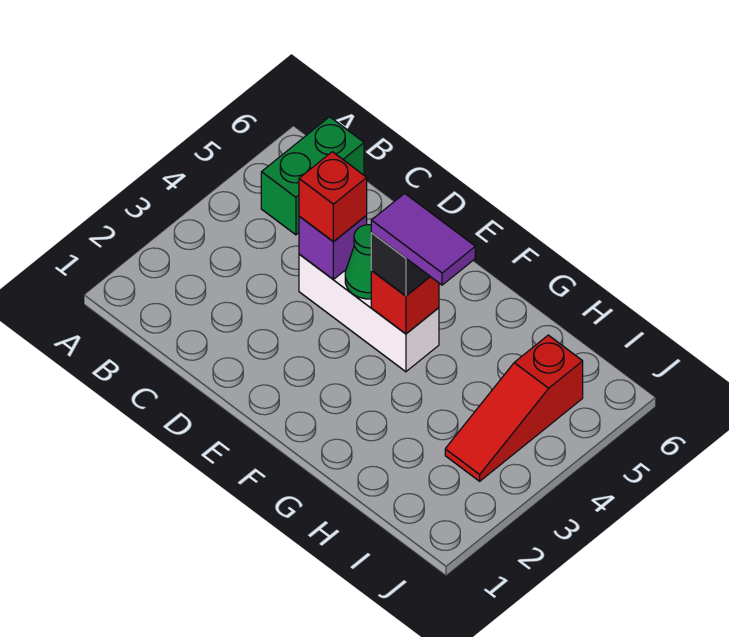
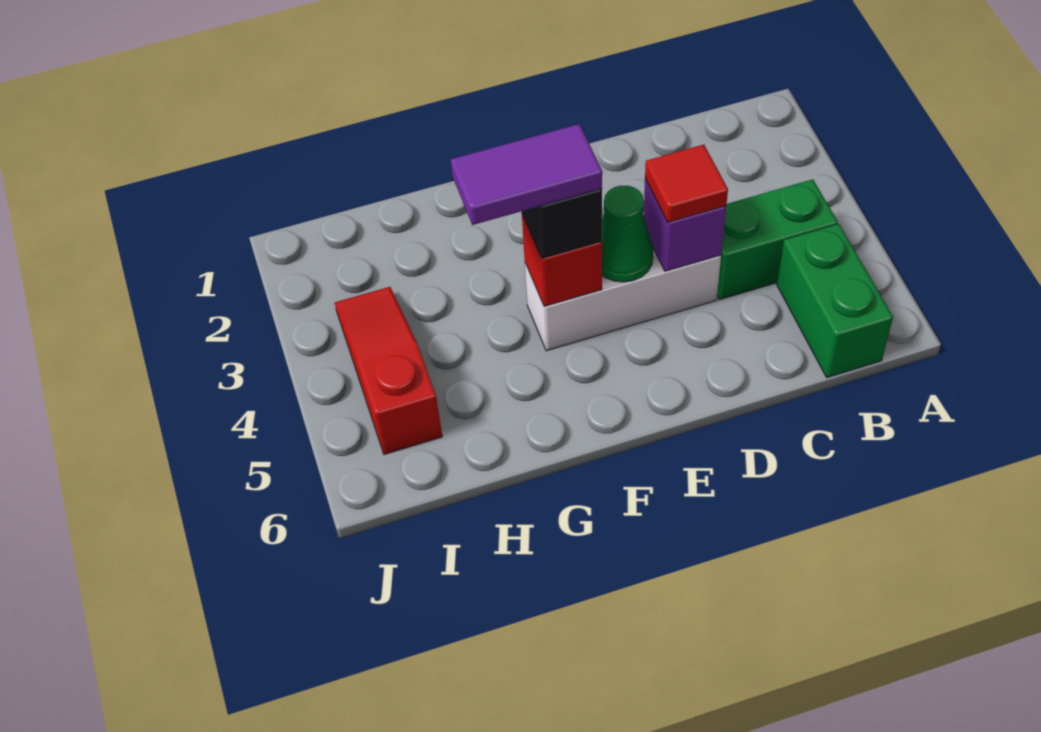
none -> green brick B4:C4 level 1
red brick D4 level 3 -> red tile D4 level 3

